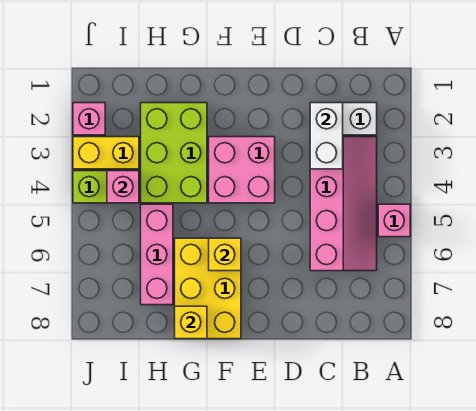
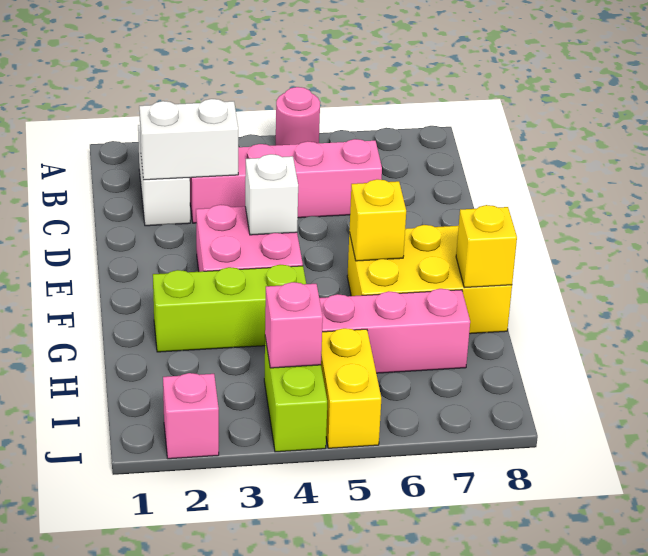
pink brick A5 level 1 -> pink round brick A5 level 1
none -> white brick E4 level 2
lime brick G2:H4 level 1 -> lime brick G2:G4 level 1
yellow brick I3:J3 level 1 -> yellow brick I5:J5 level 1

